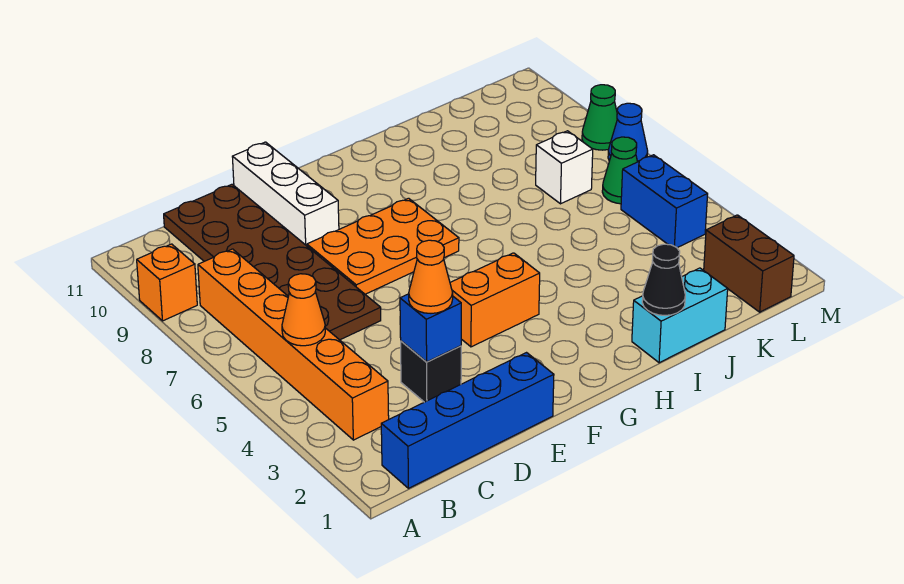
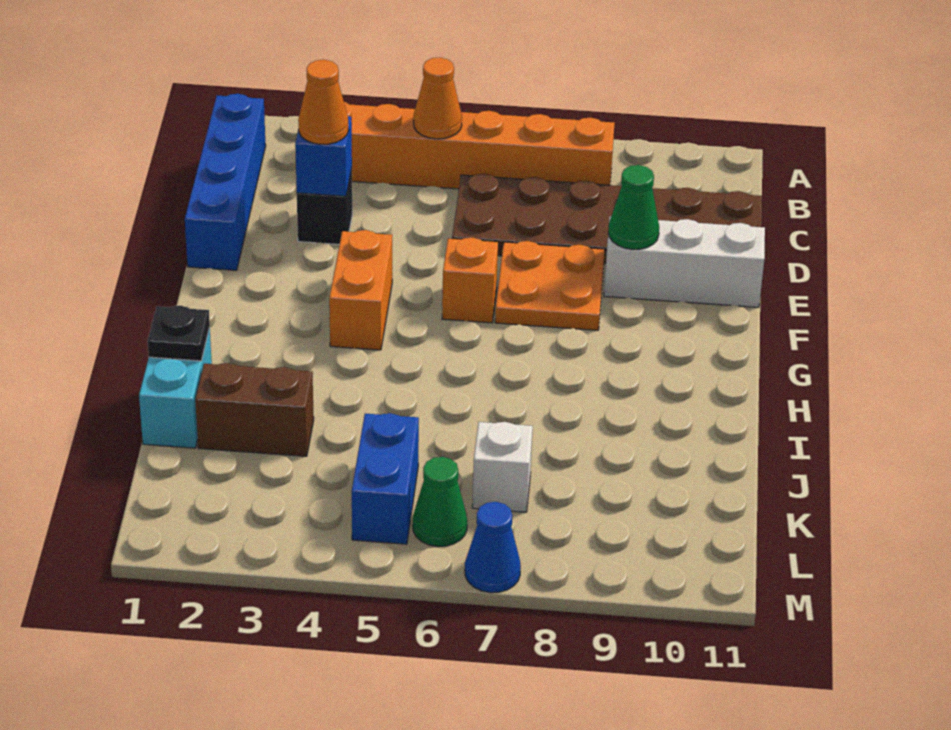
orange brick A9 level 1 -> orange brick F6 level 1
orange plate E7:G8 level 1 -> orange plate E7:F8 level 1
black cone I1 level 2 -> black plate I1 level 2
brown brick L1:L2 level 1 -> brown brick J2:J3 level 1
blue brick L4:L5 level 1 -> blue brick K5:L5 level 1
green cone M8 level 1 -> green cone E9 level 2

